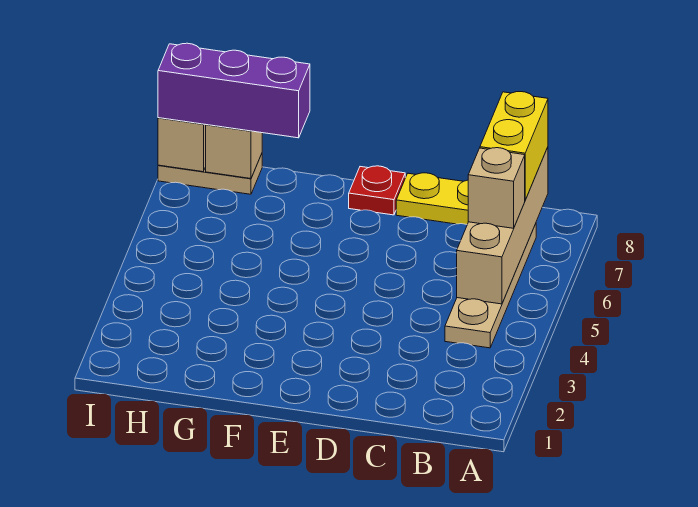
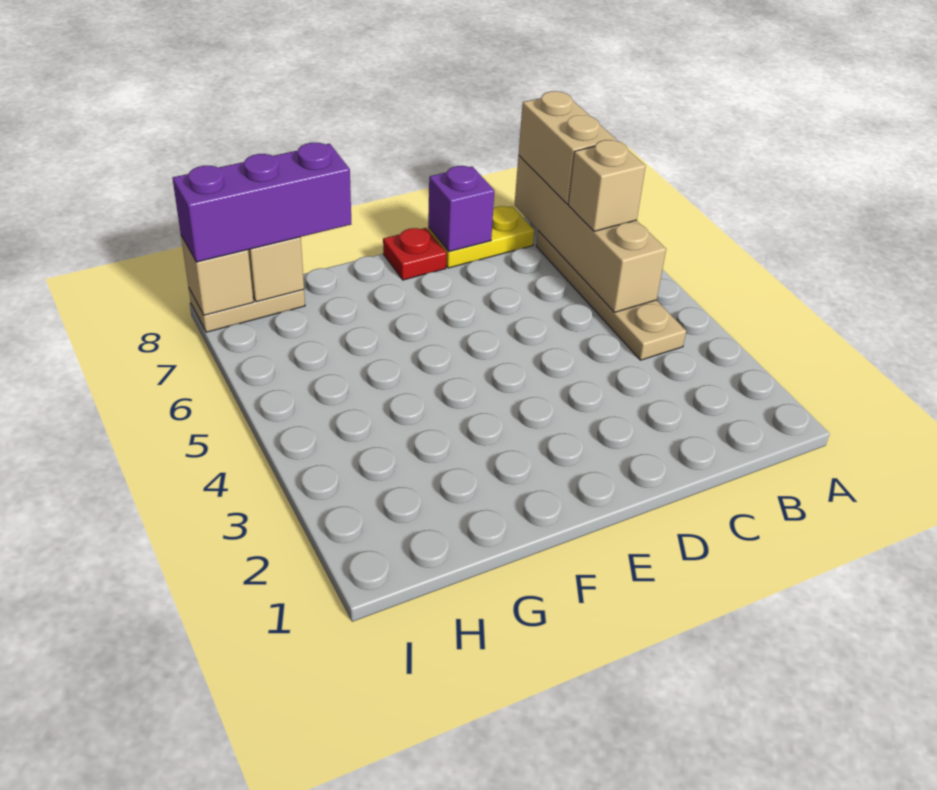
yellow brick B7:B8 level 3 -> tan brick B7:B8 level 3
none -> purple brick D8 level 2

